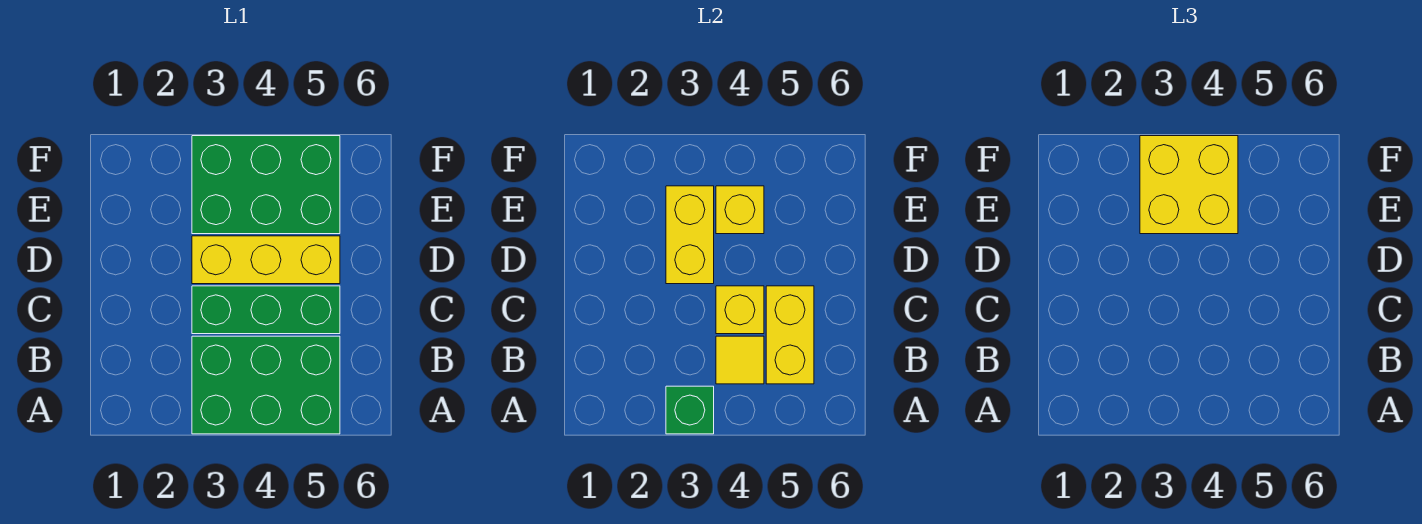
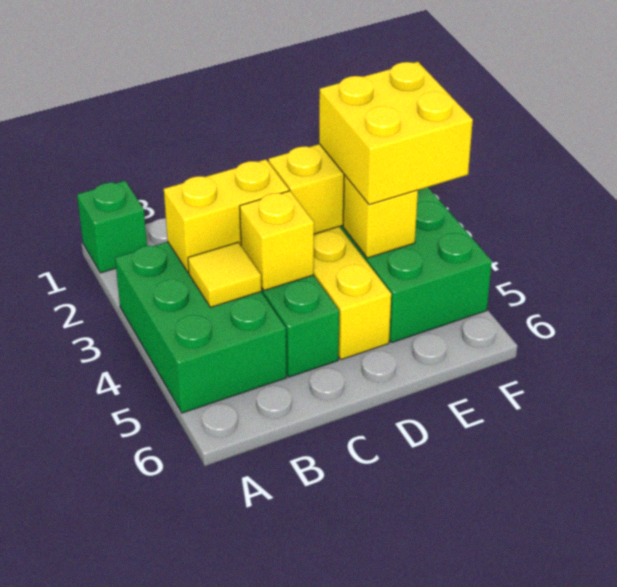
green brick A3 level 2 -> green brick A1 level 1
yellow brick B5:C5 level 2 -> yellow brick B3:C3 level 2

